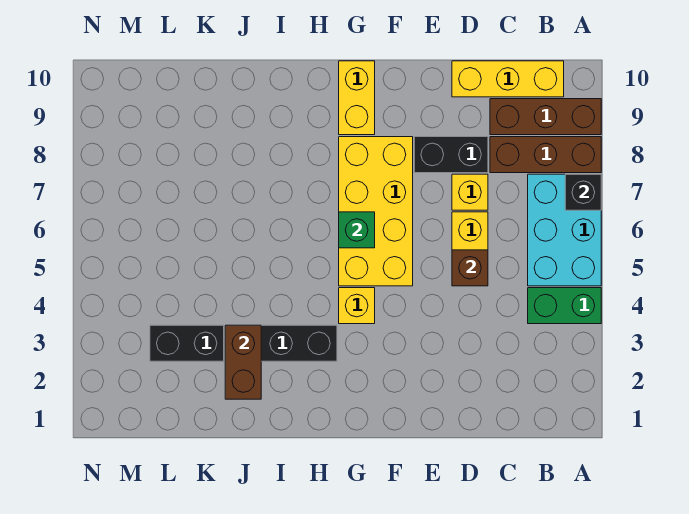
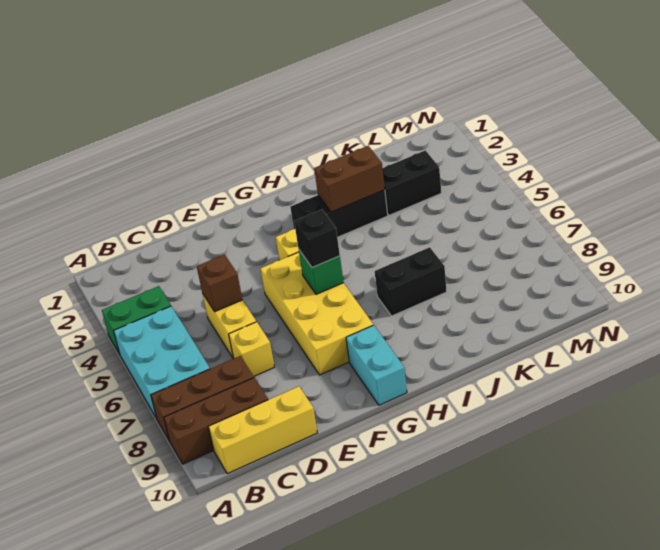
black brick A7 level 2 -> black brick G6 level 3
black brick D8:E8 level 1 -> black brick I7:J7 level 1
yellow brick G9:G10 level 1 -> cyan brick G9:G10 level 1
brown brick J2:J3 level 2 -> brown brick I3:J3 level 2

